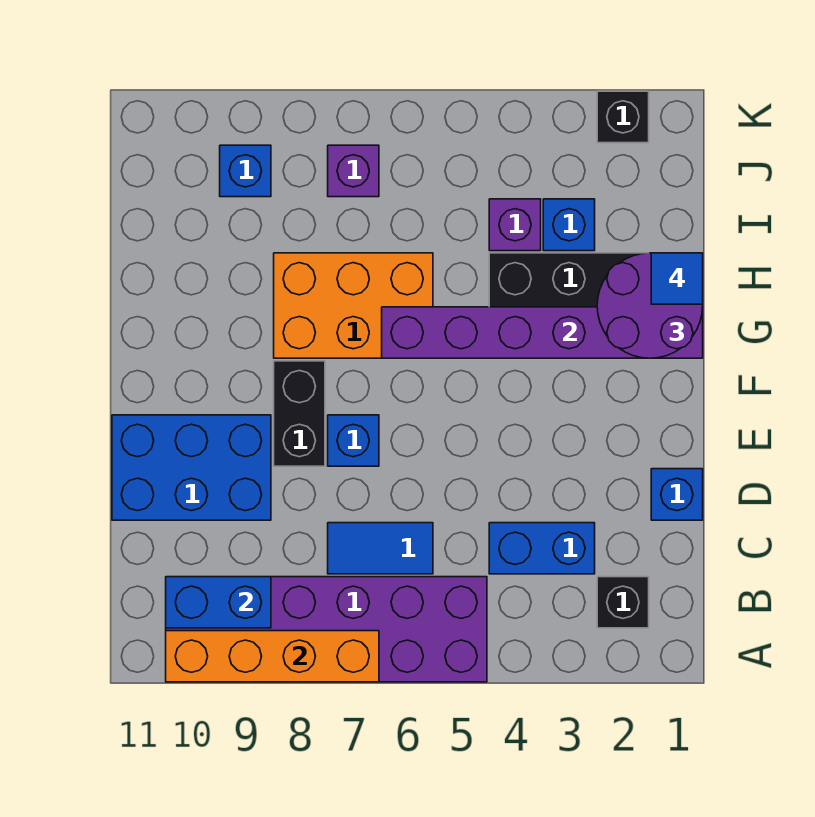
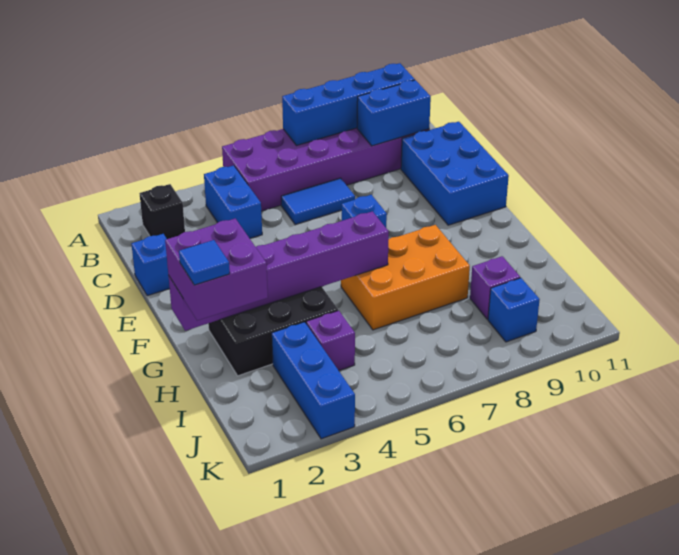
orange brick A7:A10 level 2 -> blue brick A7:A10 level 2
blue brick C3:C4 level 1 -> blue brick B4:C4 level 1
blue brick D9:E11 level 1 -> blue brick C10:E11 level 1
black brick E8:F8 level 1 -> none
purple round brick G1:H2 level 3 -> purple brick G1:H2 level 3
blue brick I3 level 1 -> blue brick I3:K3 level 1
purple brick J7 level 1 -> purple brick I9 level 1
black brick K2 level 1 -> none

